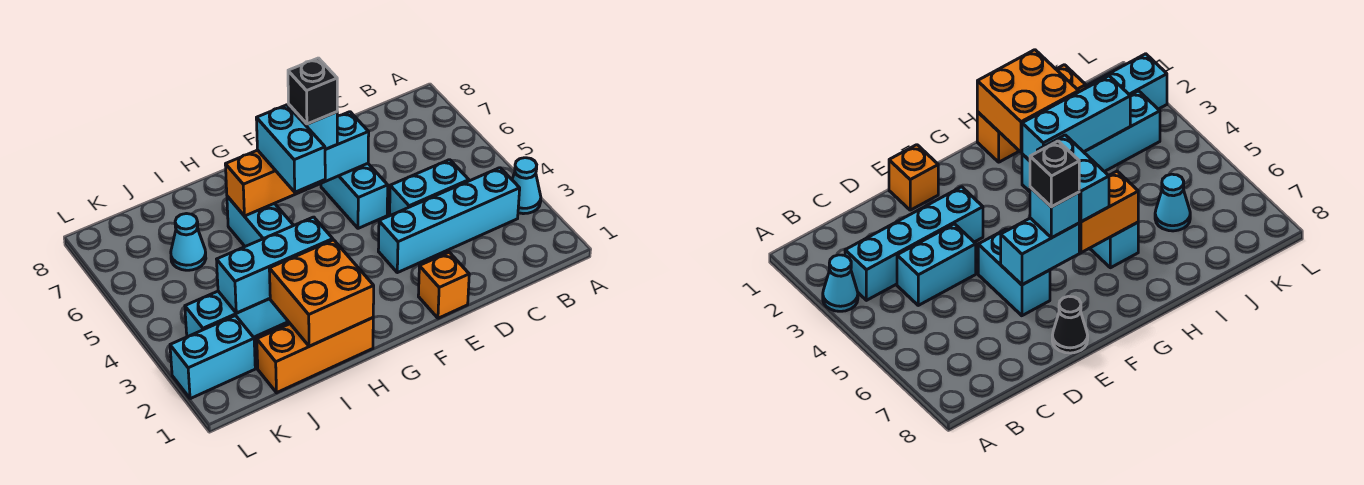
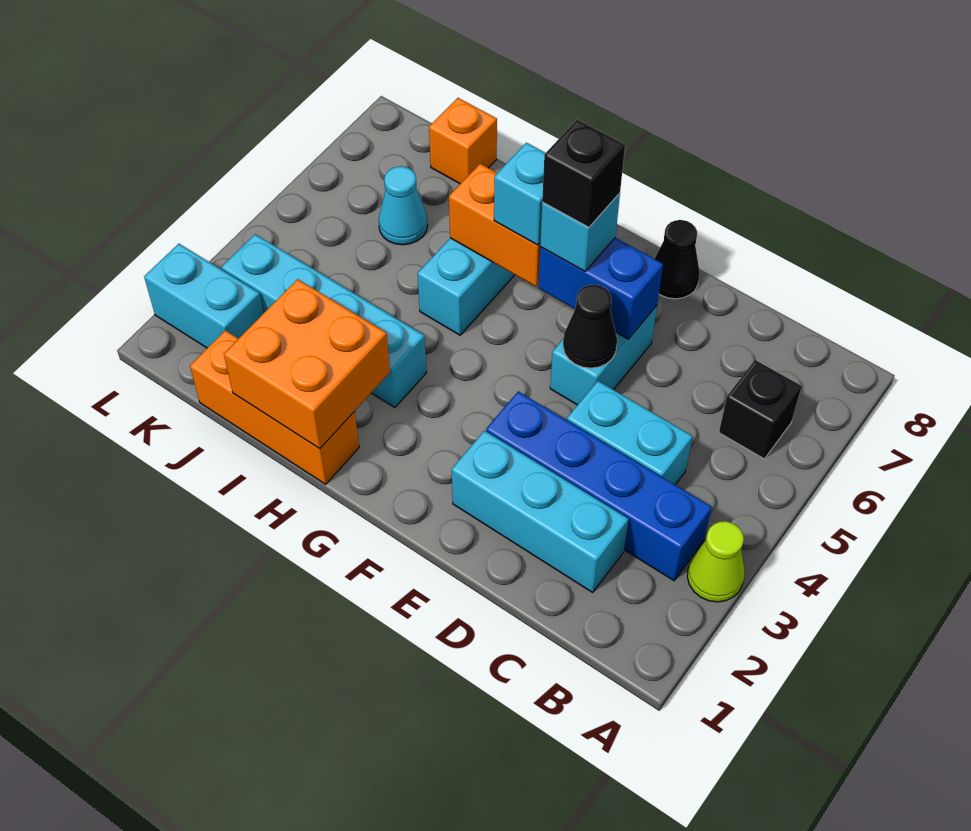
cyan cone A3 level 1 -> lime cone A3 level 1
cyan brick B3:E3 level 1 -> blue brick B3:E3 level 1
none -> black brick B6 level 1
orange brick E1 level 1 -> orange brick J8 level 1
none -> black cone E5 level 2
cyan brick E6:F6 level 2 -> blue brick E6:F6 level 2
cyan brick G5:G6 level 3 -> cyan brick G6 level 3
cyan brick H3:J3 level 2 -> cyan brick C2:E2 level 1

